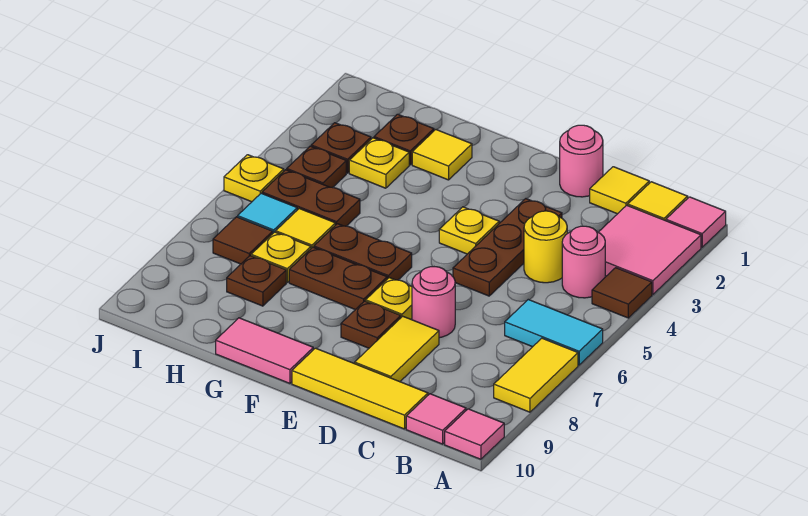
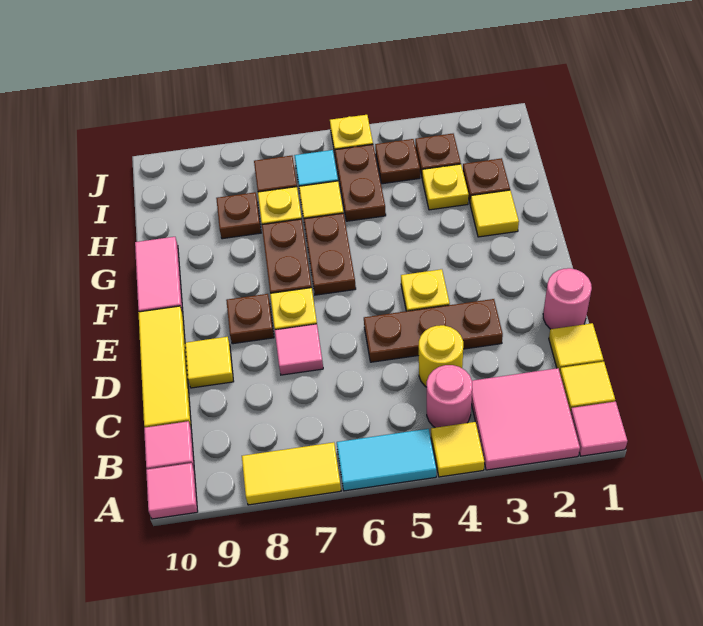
brown tile A4 level 1 -> yellow tile A4 level 1
cyan tile A6:B6 level 1 -> cyan tile A5:A6 level 1
pink round brick D7 level 1 -> pink tile D7 level 1
yellow tile D8:D9 level 1 -> yellow tile D9 level 1

